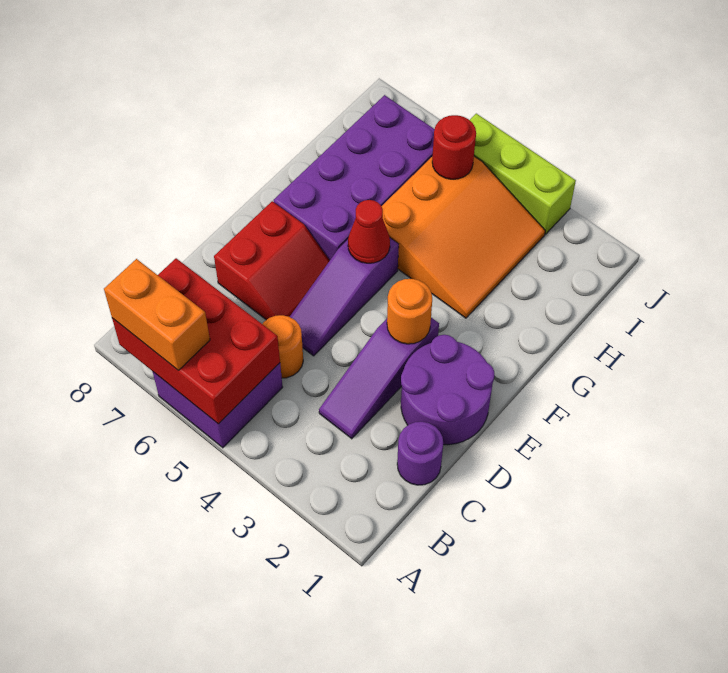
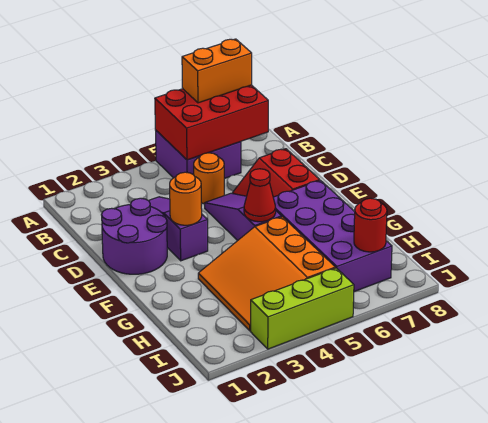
purple round brick C1 level 1 -> none
red round brick I5 level 2 -> red round brick I7 level 2

